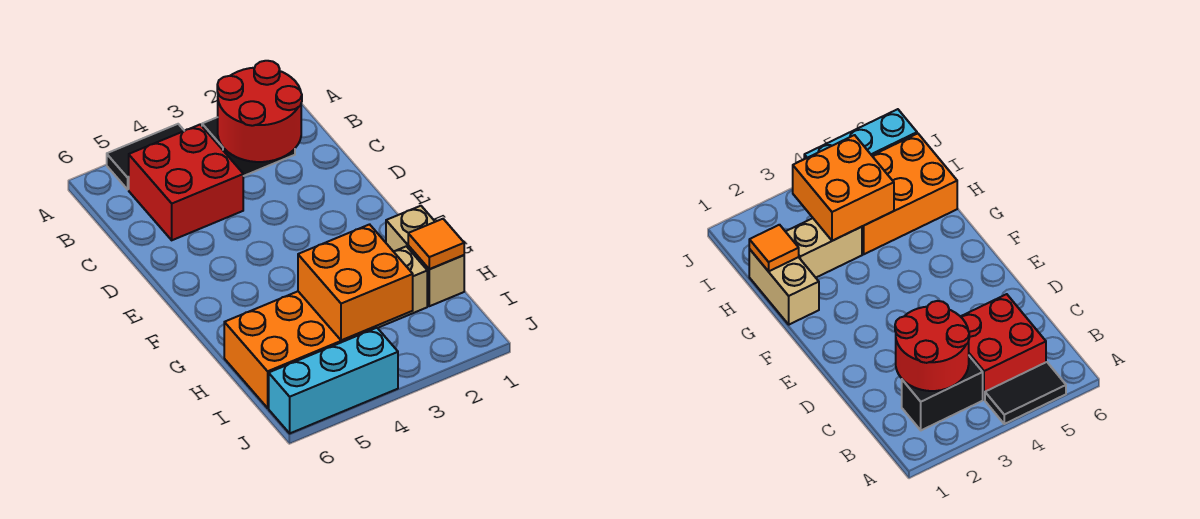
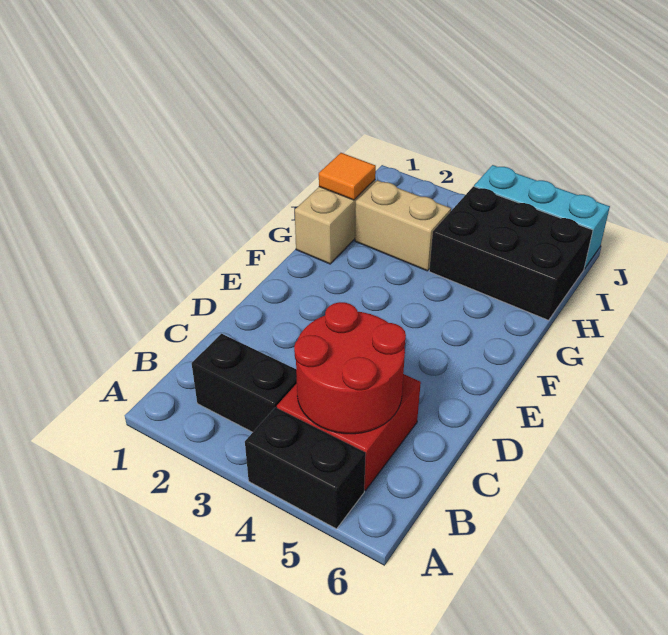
black tile A4:A5 level 1 -> black brick A4:A5 level 1
red round brick B2:C3 level 2 -> red round brick B4:C5 level 2
orange brick H3:I4 level 2 -> none
orange brick H4:I6 level 1 -> black brick H4:I6 level 1

